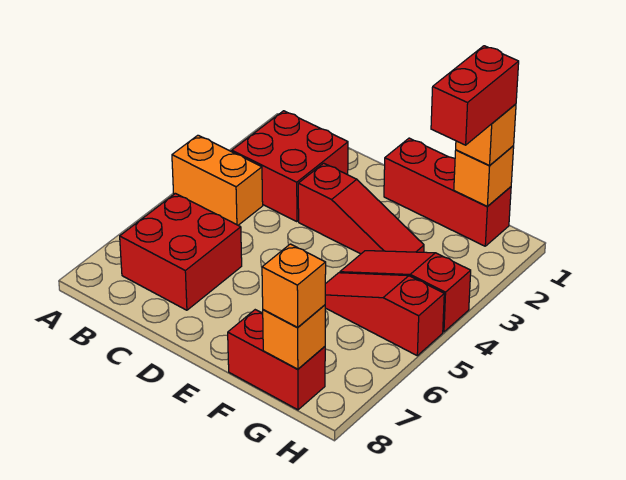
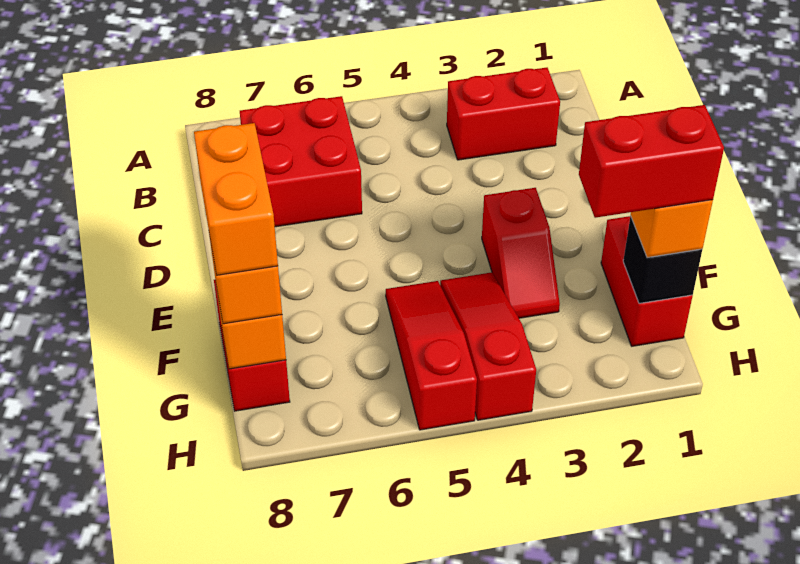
orange brick A4:B4 level 1 -> orange brick F8:G8 level 4
red brick B2:C3 level 1 -> red brick B2:B3 level 1
red slope D3:F3 level 1 top D -> red slope E3:F3 level 1 top E
red brick E1:G1 level 1 -> red brick F1:G1 level 1
orange brick G1 level 2 -> black brick G1 level 2

